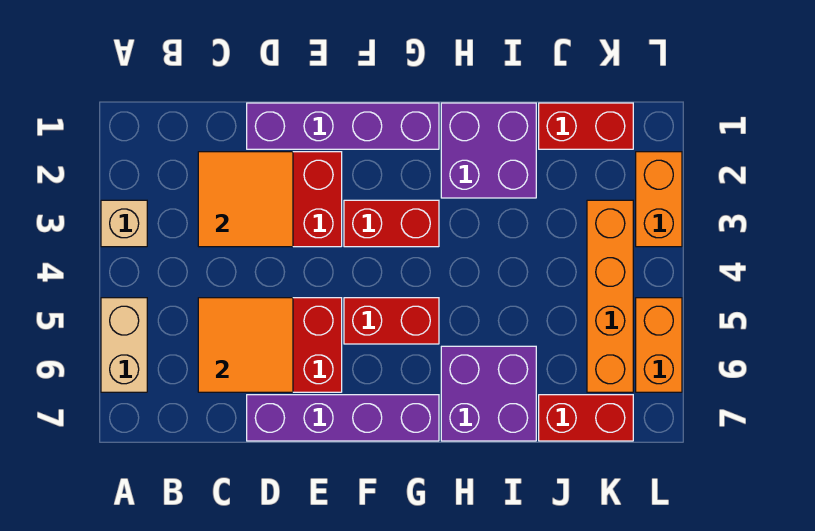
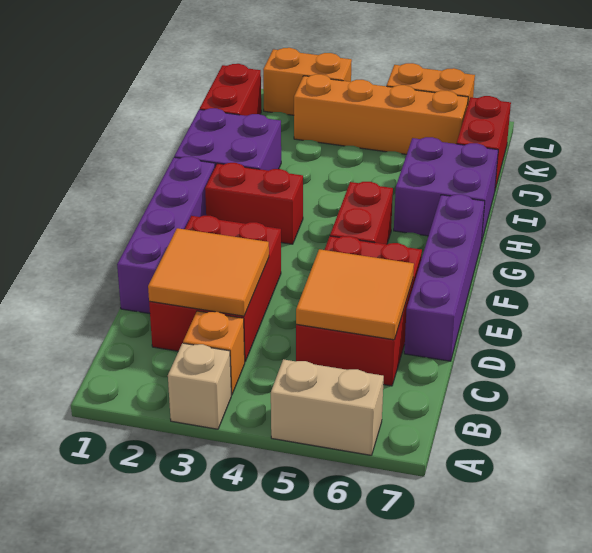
none -> orange brick B3 level 1
red brick F3:G3 level 1 -> red brick G2:G3 level 1

